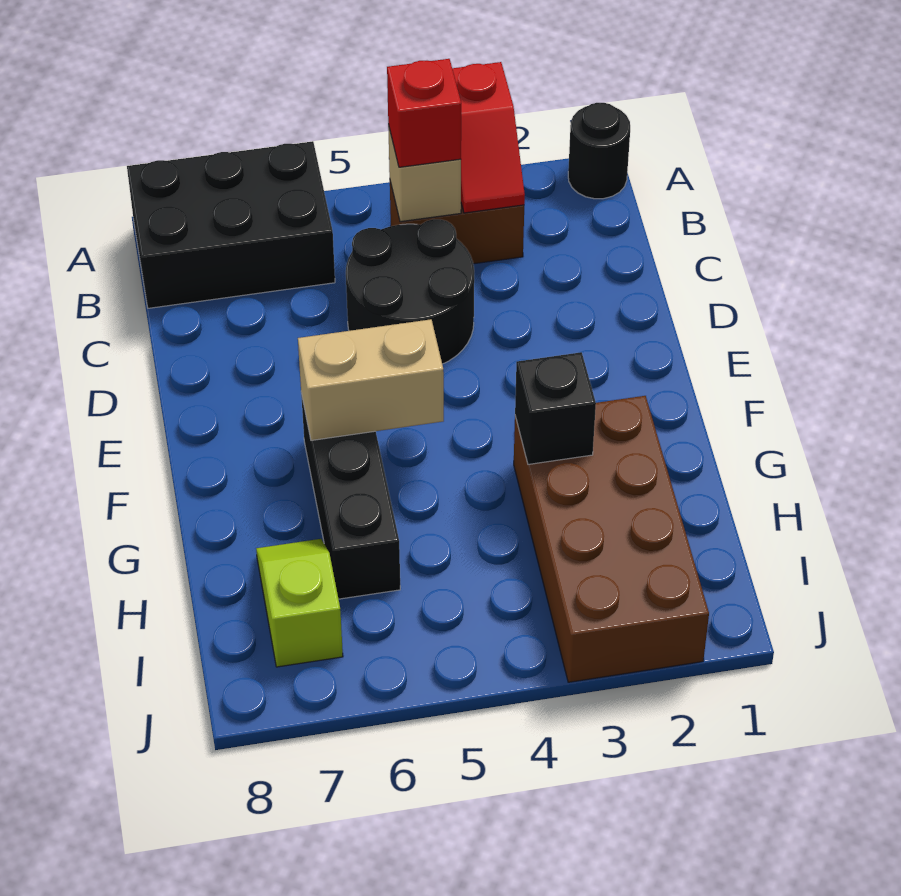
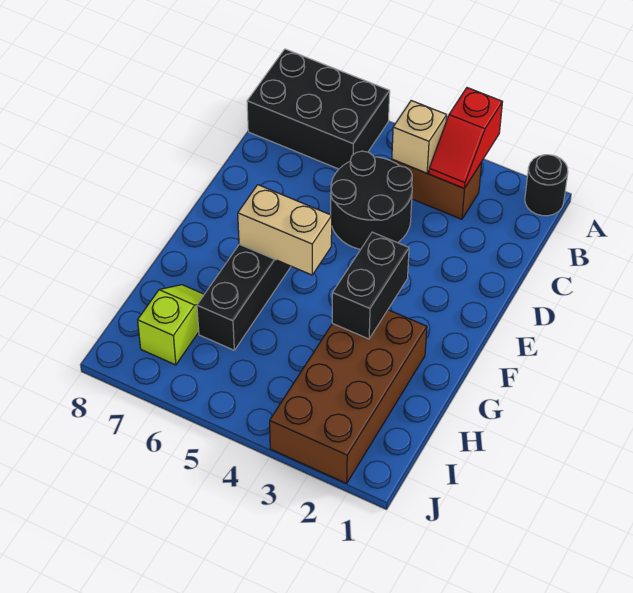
red brick B4 level 3 -> none
black brick G3 level 2 -> black brick F3:G3 level 2

